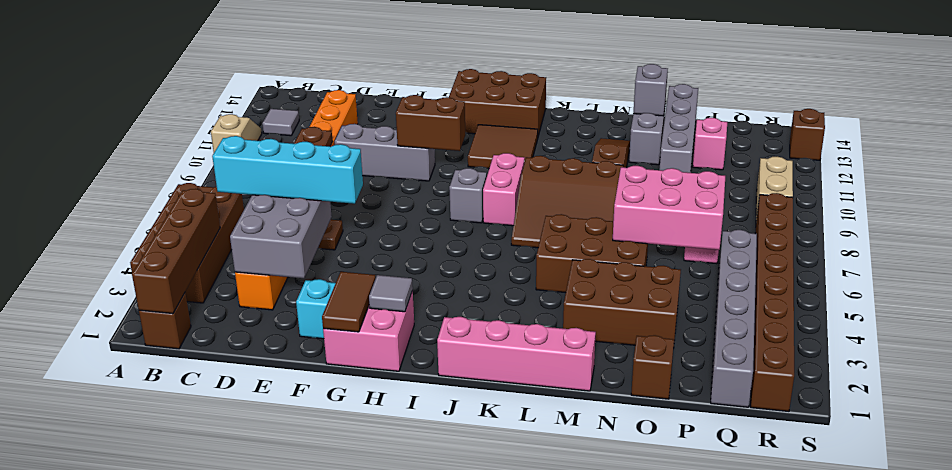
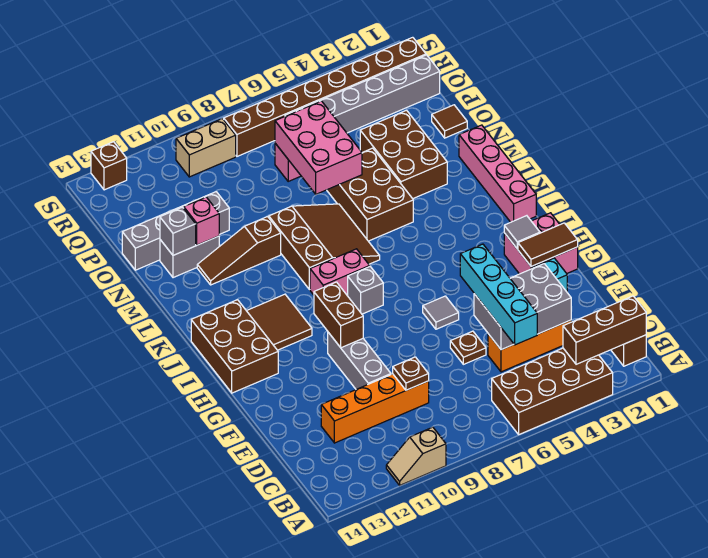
brown brick B1:B4 level 2 -> brown brick B1:B3 level 2
grey tile B12 level 1 -> grey tile G6 level 1
brown brick O1 level 1 -> brown tile O1 level 1
pink brick P12 level 1 -> pink brick N12 level 2

